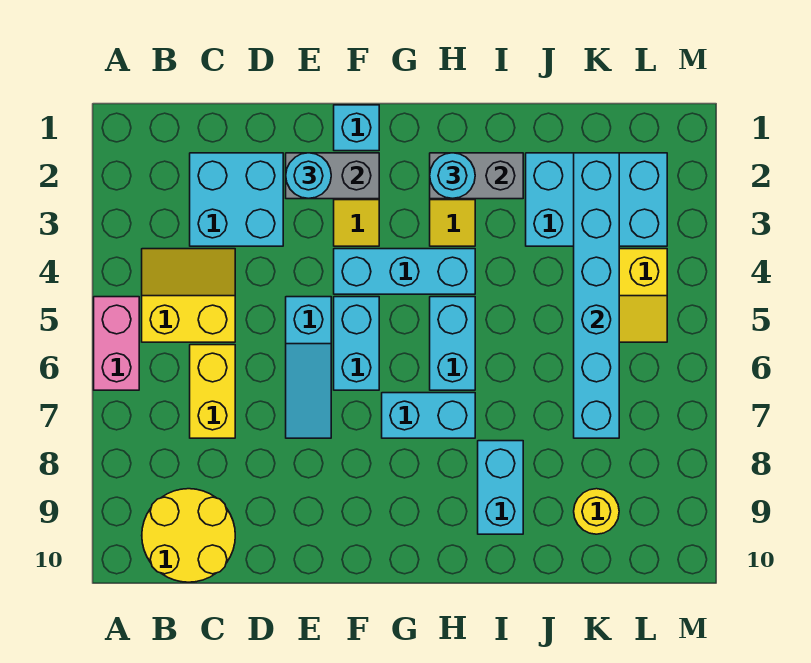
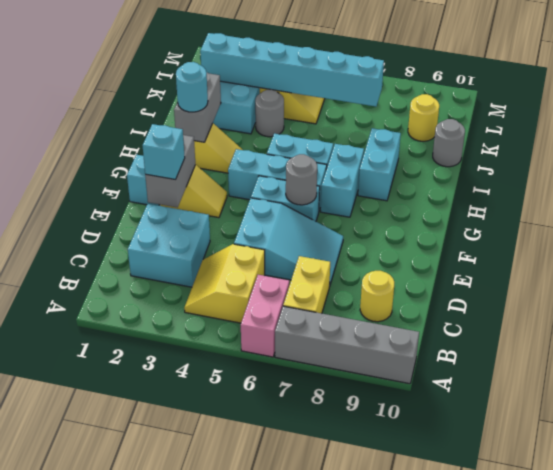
pink brick A5:A6 level 1 -> pink brick A6:B6 level 1
none -> grey brick A7:A10 level 1
yellow round brick B9:C10 level 1 -> yellow round brick C9 level 1
yellow brick C6:C7 level 1 -> yellow brick B7:C7 level 1
cyan round brick E2 level 3 -> cyan brick E2 level 3
cyan slope E5:E7 level 1 top 5 -> cyan slope D5:E7 level 1 top 5
cyan brick F4:H4 level 1 -> cyan brick G4:G6 level 1
none -> grey round brick F6 level 2
cyan brick I8:I9 level 1 -> cyan brick H8:I8 level 1
none -> grey round brick J4 level 1
none -> grey round brick J10 level 1

